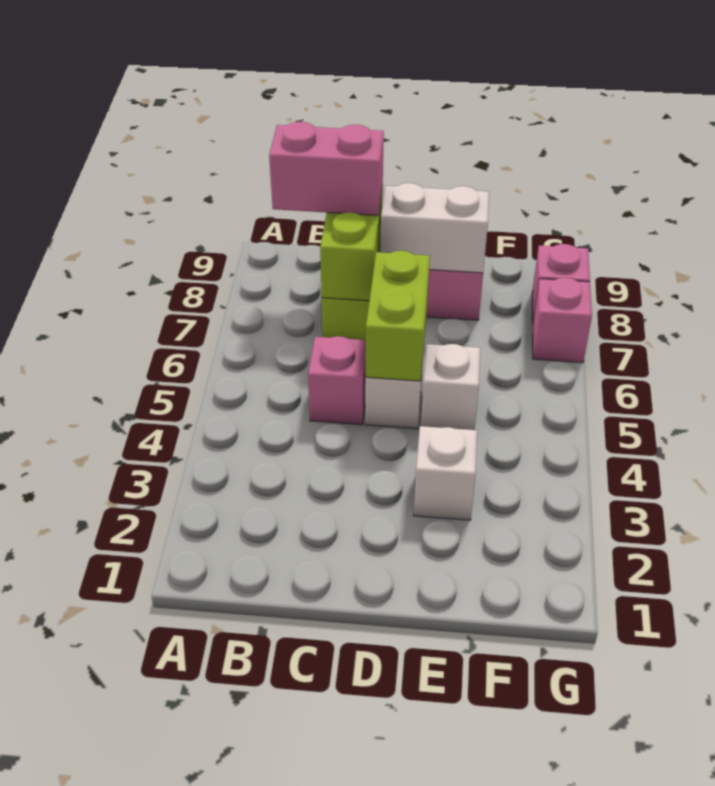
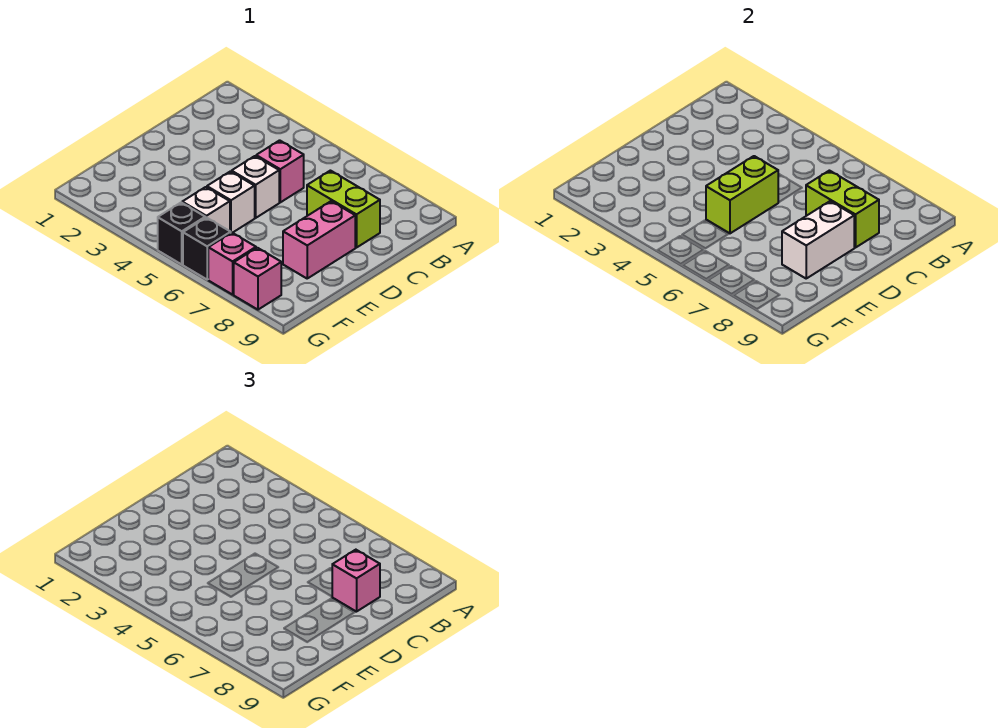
pink brick B8:C8 level 3 -> pink brick C8 level 3
lime brick D5:D6 level 2 -> lime brick D5:E5 level 2
white brick E3 level 1 -> white brick F5 level 1
none -> black brick G5 level 1
none -> black brick G6 level 1

